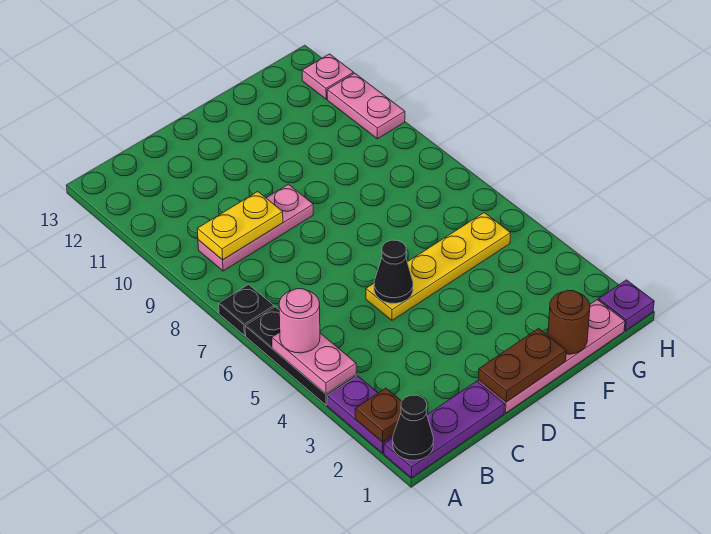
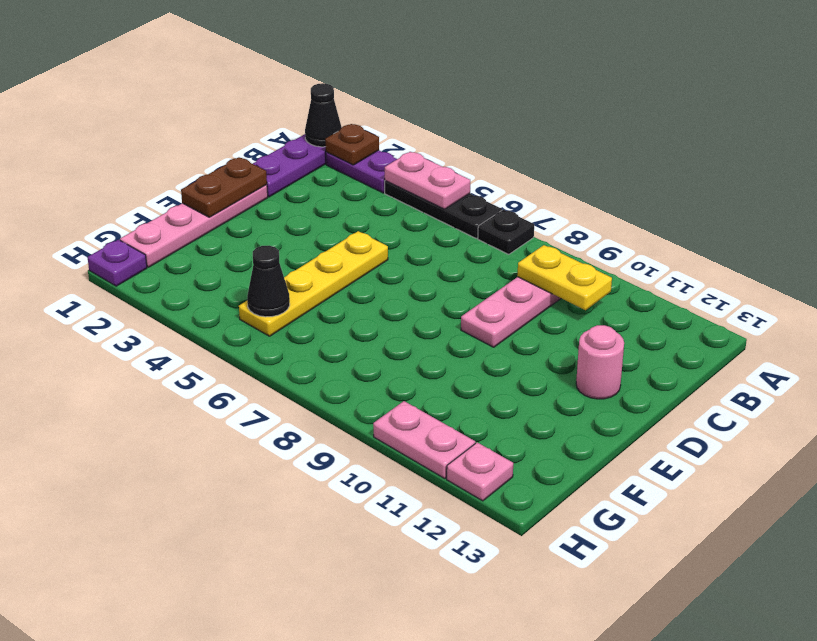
pink round brick A5 level 3 -> pink round brick D12 level 1
yellow plate B9:C9 level 2 -> yellow plate B9:B10 level 2
black cone D5 level 2 -> black cone G5 level 2
brown round brick F1 level 2 -> none

